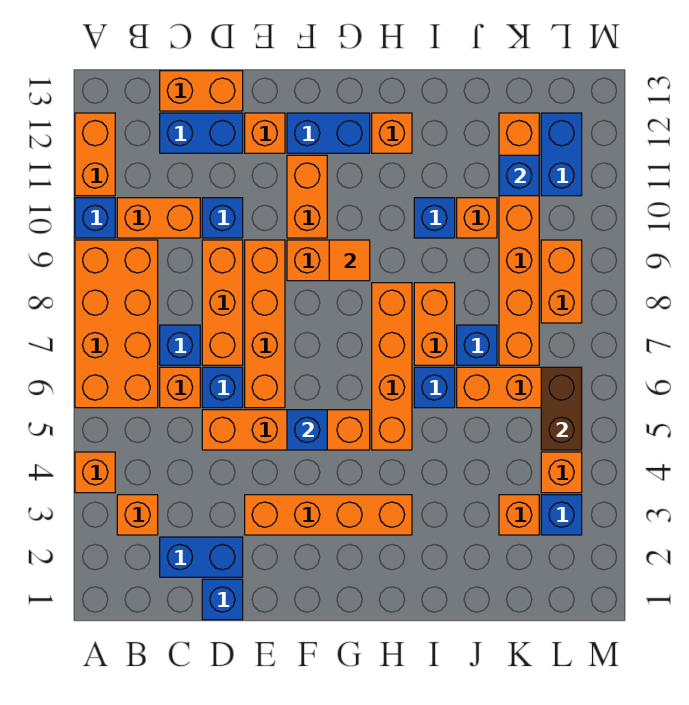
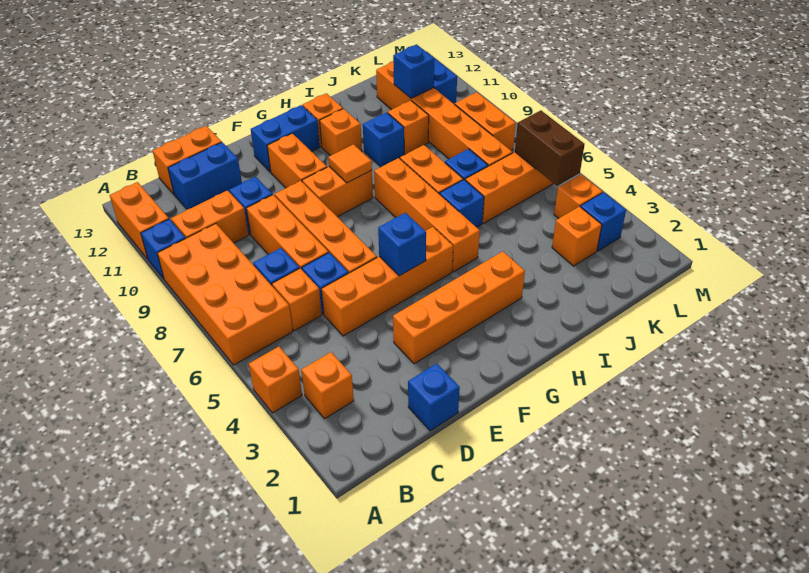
blue brick C2:D2 level 1 -> none
orange brick E12 level 1 -> orange brick H11 level 1

